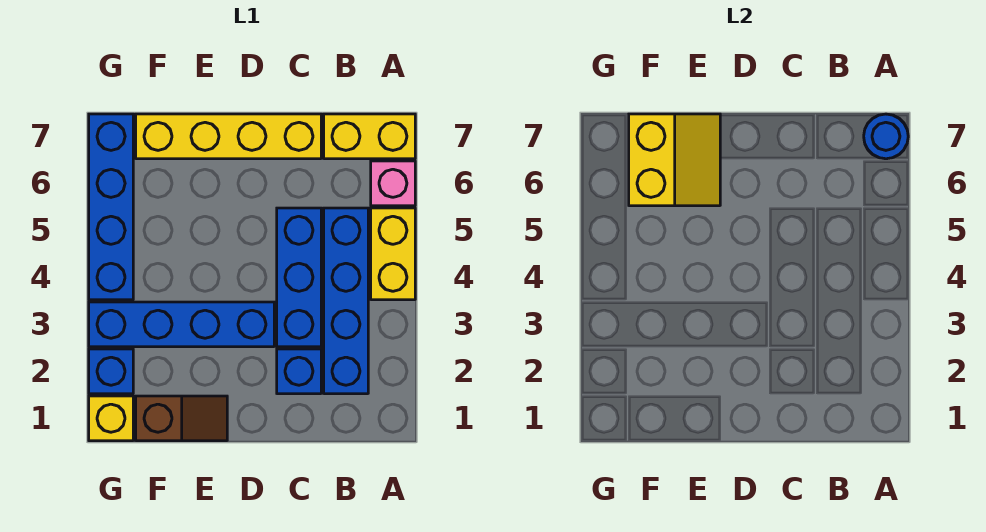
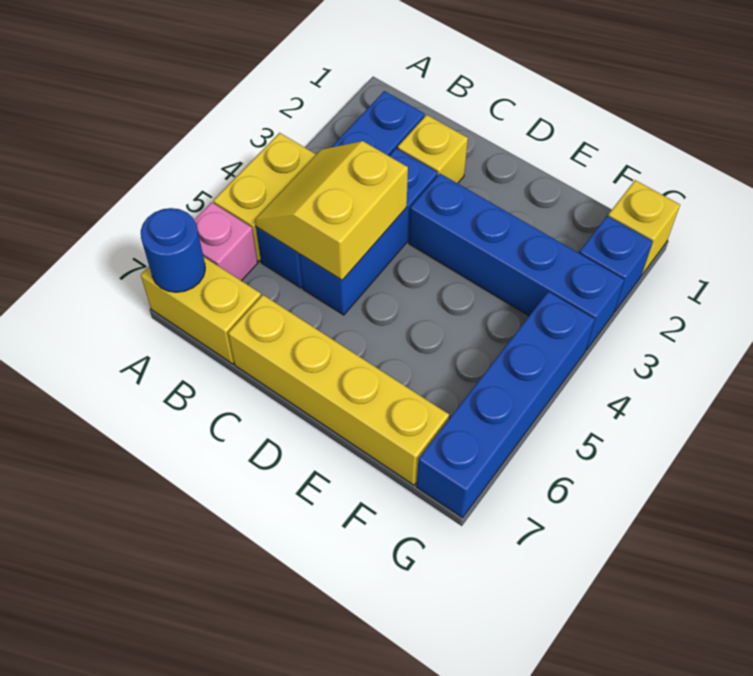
blue brick C2 level 1 -> yellow brick C2 level 1
brown slope E1:F1 level 1 top F -> none
yellow slope E6:F7 level 2 top F -> yellow slope B4:C5 level 2 top C

